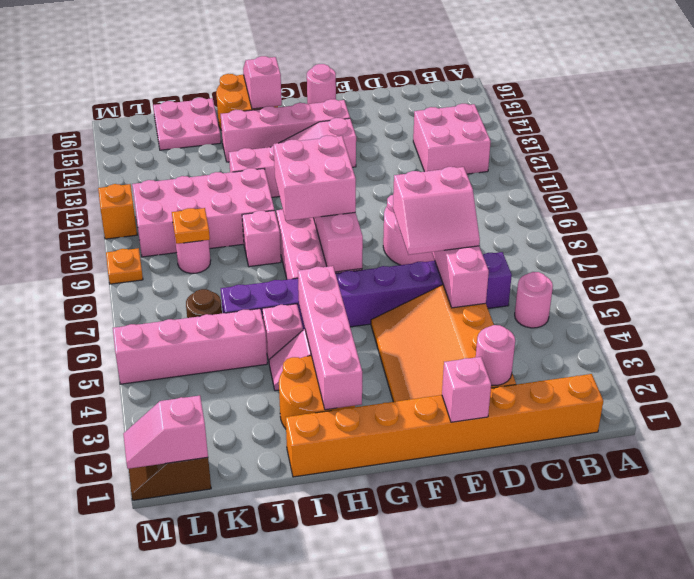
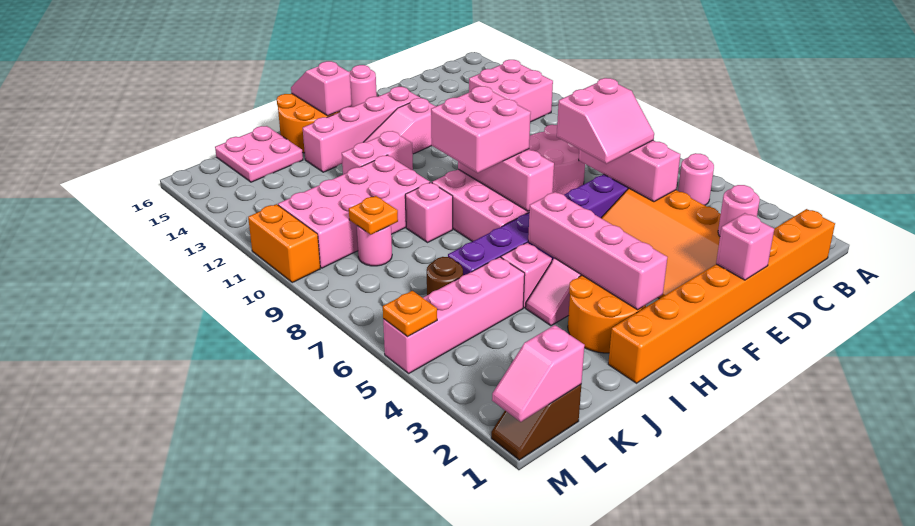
orange plate M9 level 1 -> orange plate M5 level 2
orange brick M11 level 1 -> orange brick M10:M11 level 1

